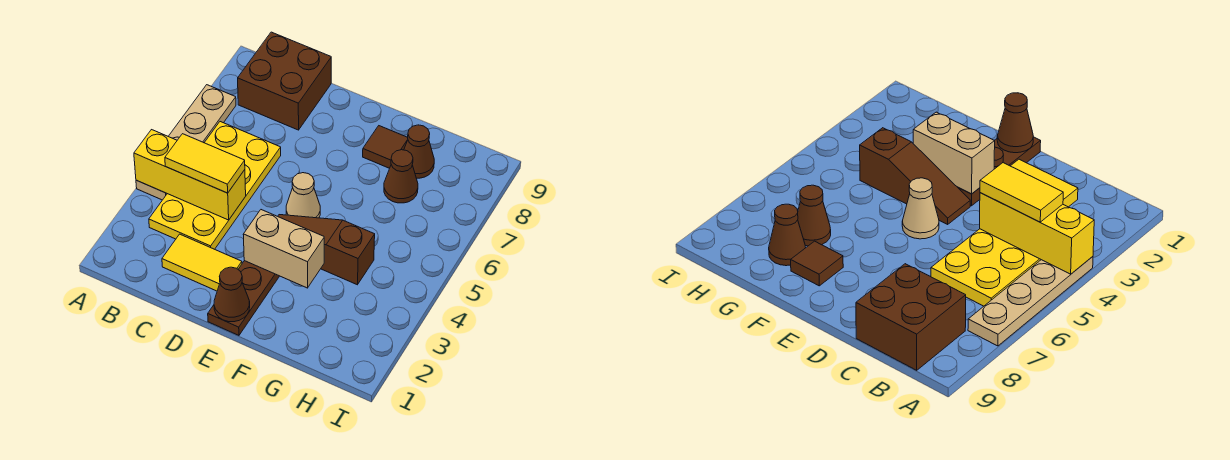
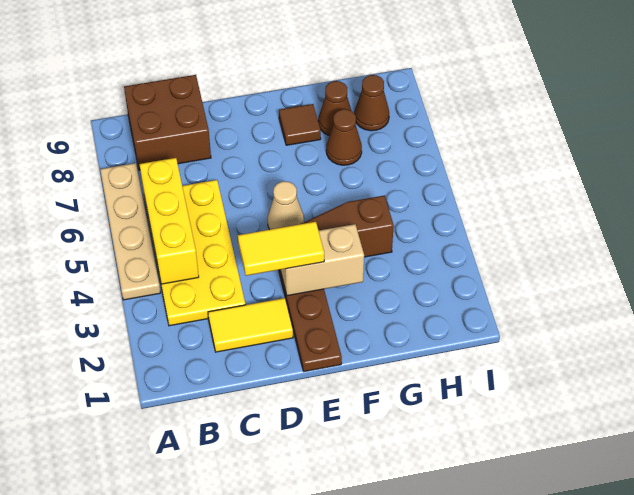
yellow brick A4:C4 level 2 -> yellow brick B4:B6 level 2
yellow tile B4:C4 level 3 -> yellow tile D3:E3 level 3
brown cone E1 level 2 -> brown cone H8 level 1

